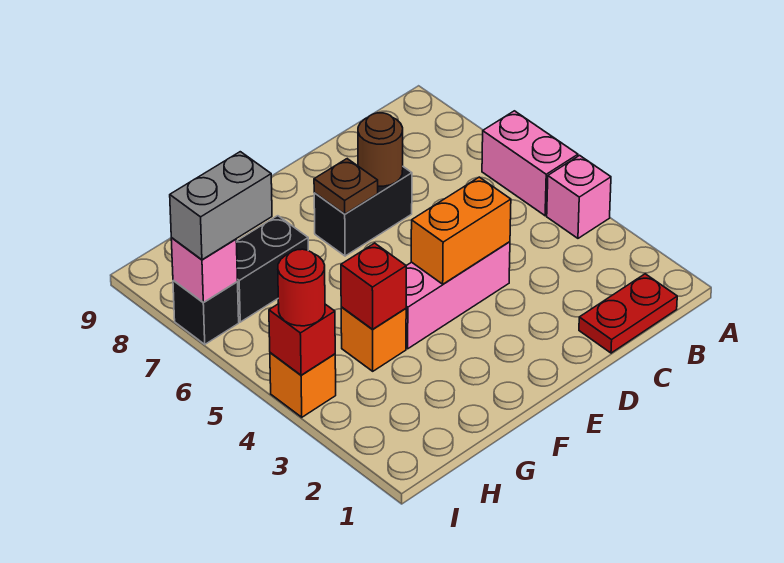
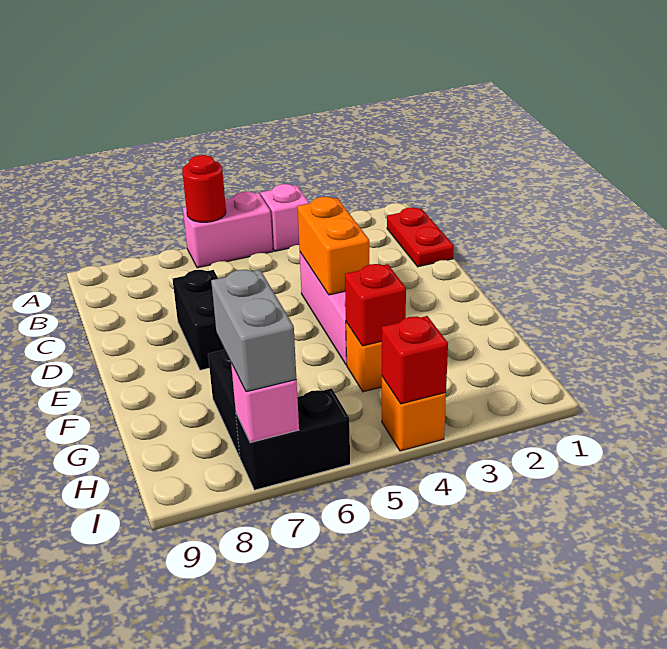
brown round brick D7 level 2 -> none
brown plate E7 level 2 -> none
red round brick I4 level 3 -> red round brick A6 level 2
black brick I7 level 1 -> black brick I6:I7 level 1

